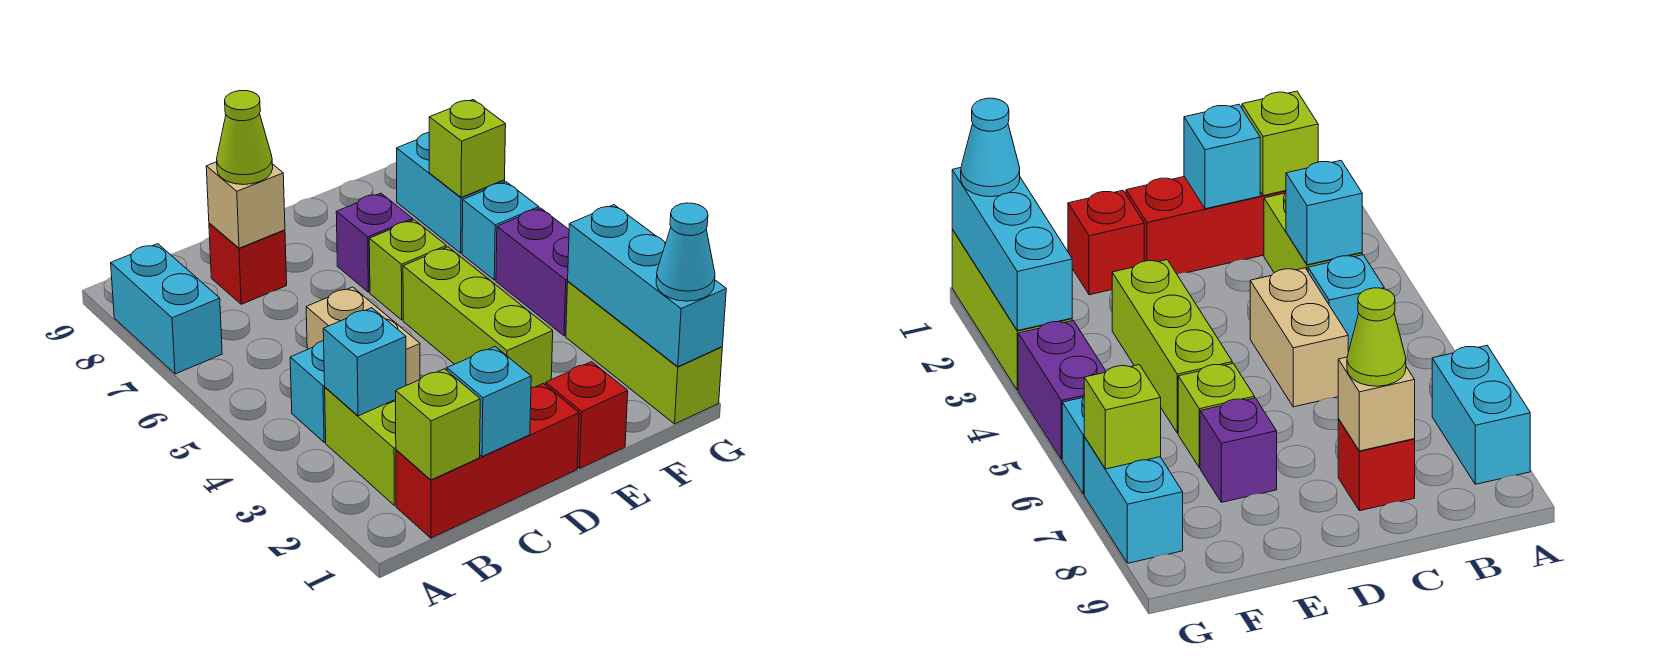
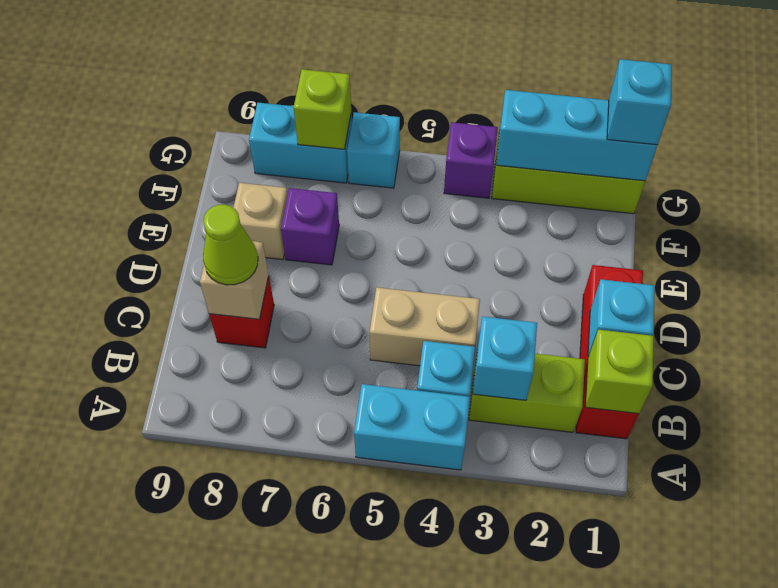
cyan brick A7:A8 level 1 -> cyan brick A4:A5 level 1
red brick E1 level 1 -> none
lime brick E3:E5 level 1 -> none
lime brick E6 level 1 -> none
none -> tan brick E8 level 1
cyan cone G1 level 3 -> cyan brick G1 level 3
purple brick G4:G5 level 1 -> purple brick G4 level 1

